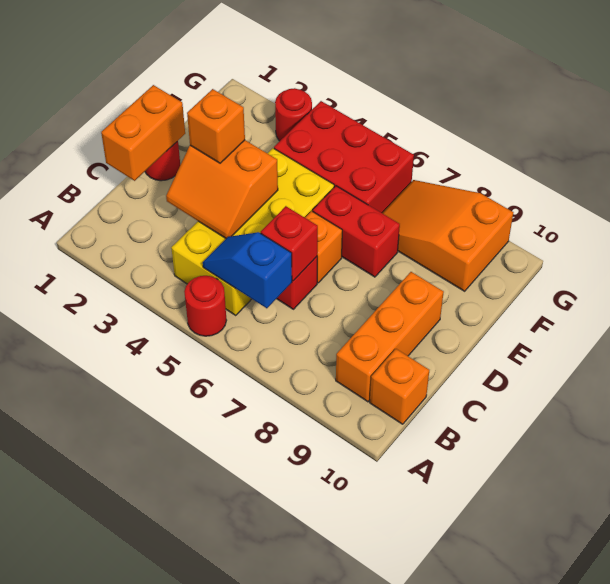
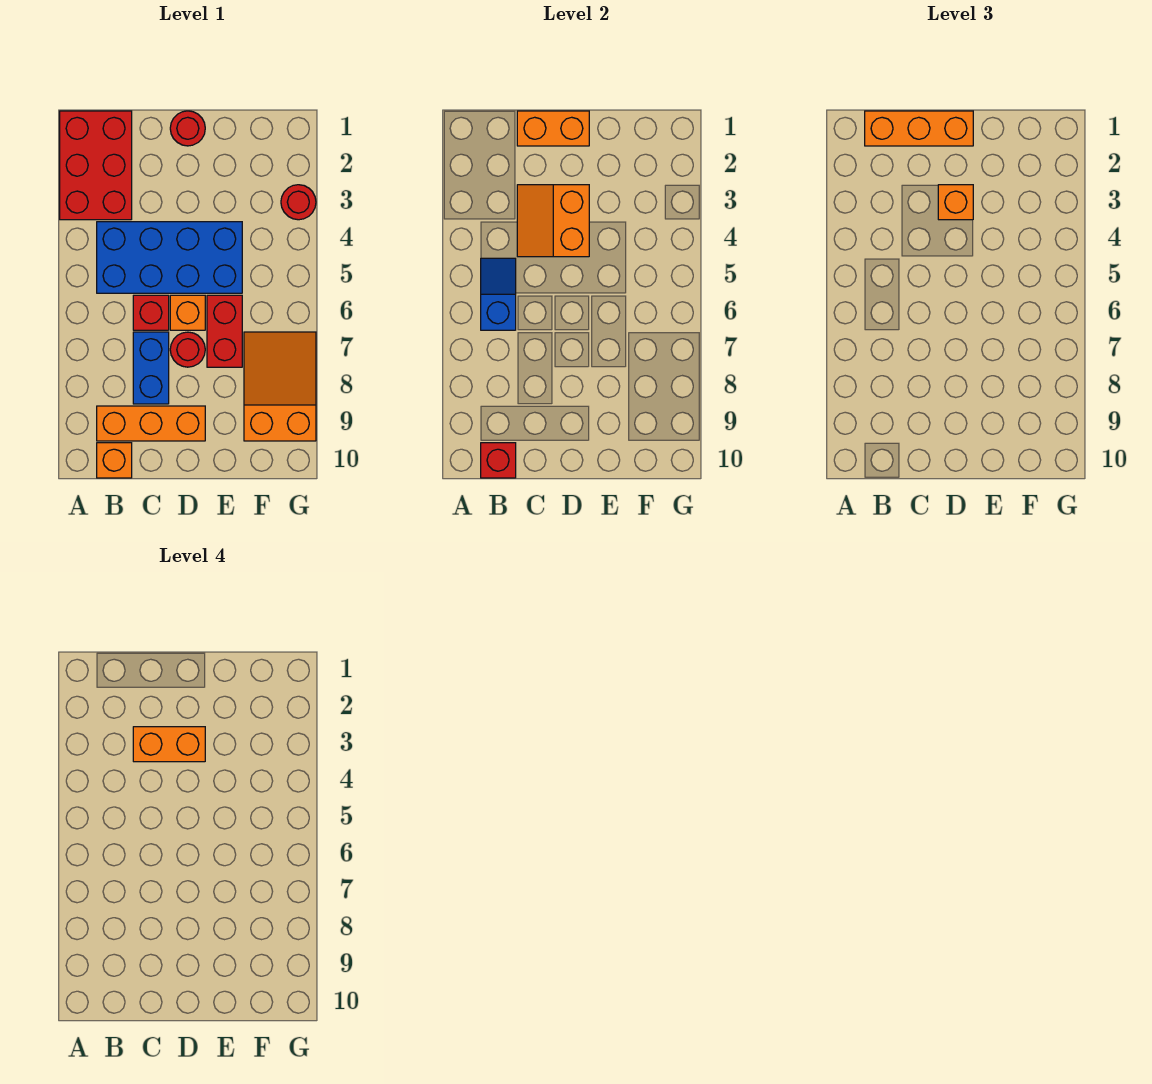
red round brick A5 level 1 -> red round brick D7 level 1
none -> orange brick B1:D1 level 3
yellow brick B4:E5 level 1 -> blue brick B4:E5 level 1
none -> orange brick C3:D3 level 4
red brick C6 level 2 -> red brick B10 level 2
none -> blue brick C7:C8 level 1
red brick F4:G6 level 1 -> red brick A1:B3 level 1

